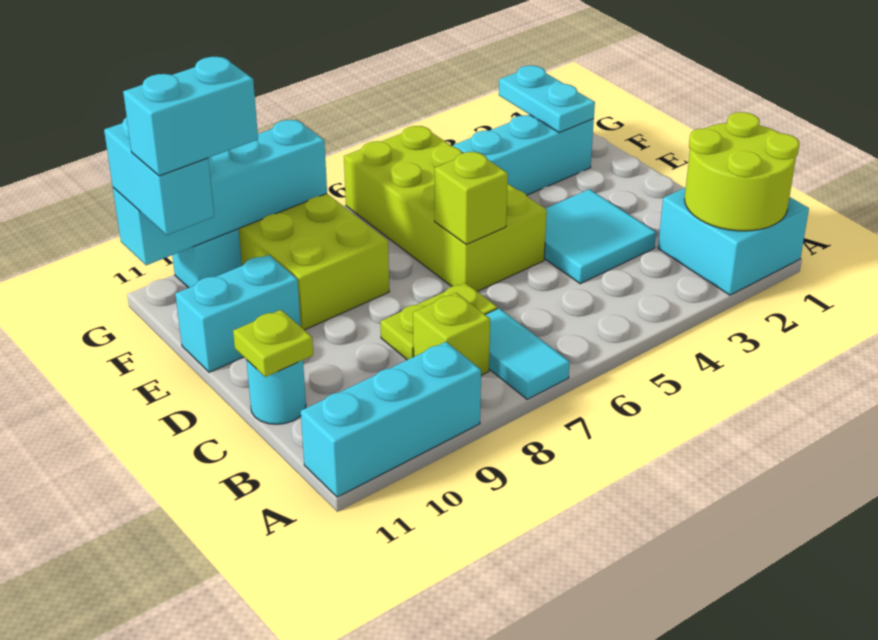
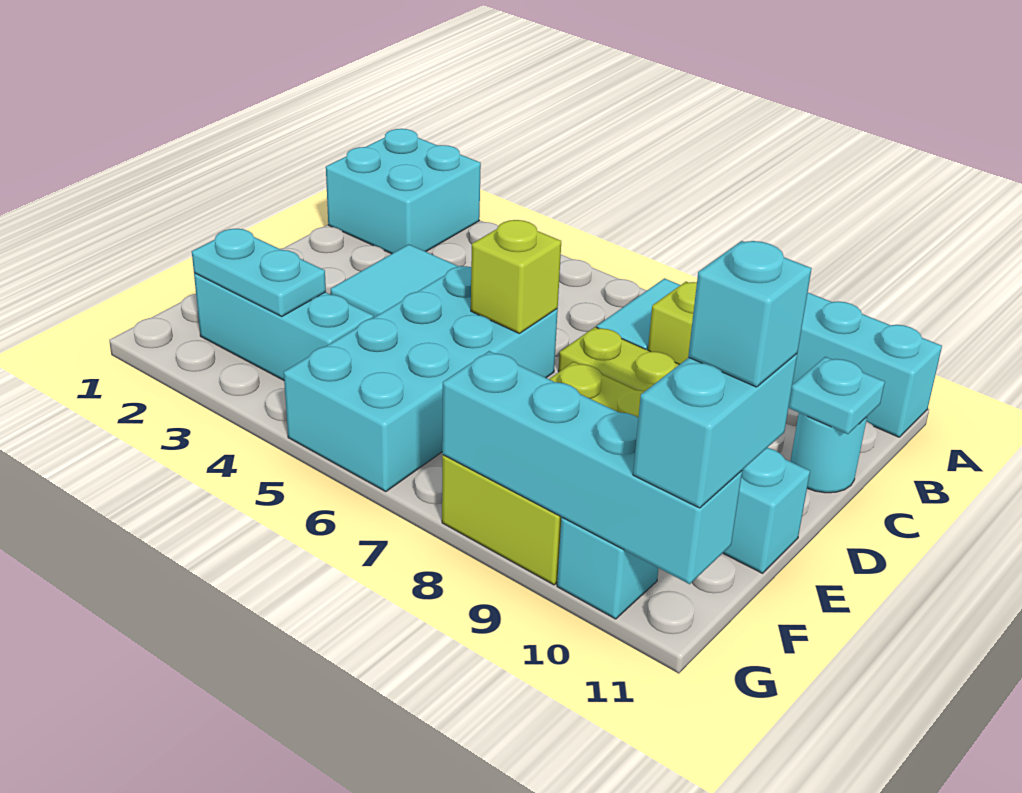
lime round brick A1:B2 level 2 -> none
lime plate C11 level 2 -> cyan plate C11 level 2
lime brick D5:G6 level 1 -> cyan brick D5:G6 level 1
cyan plate F2:G2 level 2 -> cyan plate F2:F3 level 2
cyan brick F10:F11 level 4 -> cyan brick F11 level 4

